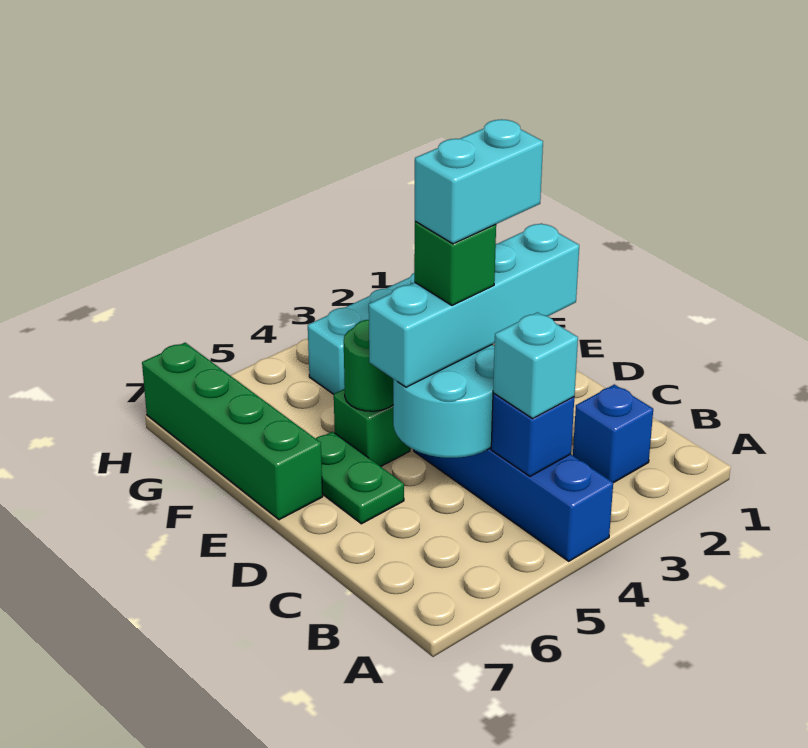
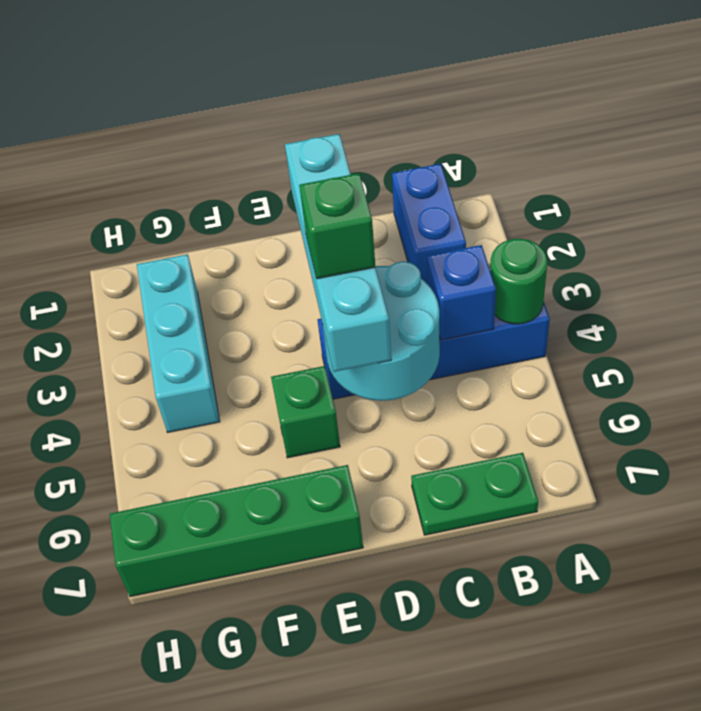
blue brick B2 level 1 -> blue brick B1:B2 level 1
cyan brick B4 level 3 -> none
cyan brick D3:D4 level 5 -> none
green plate D6:E6 level 1 -> green plate B7:C7 level 1
green round brick E5 level 2 -> green round brick A4 level 2

